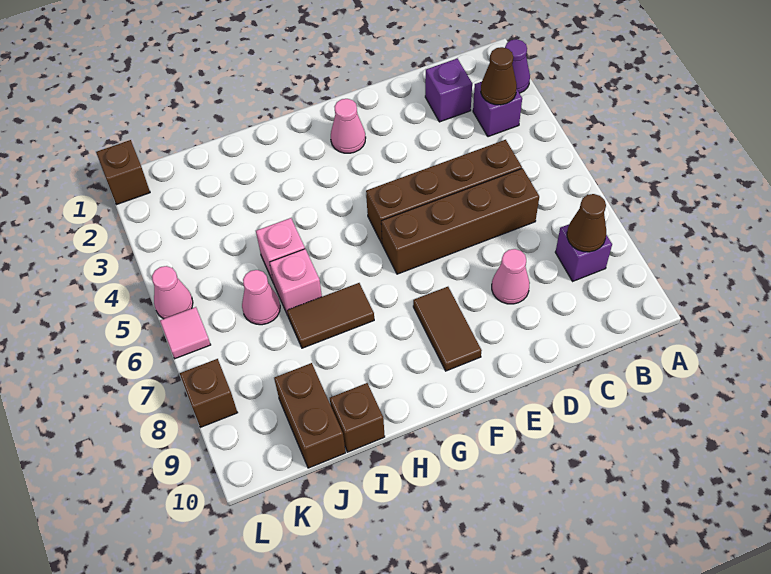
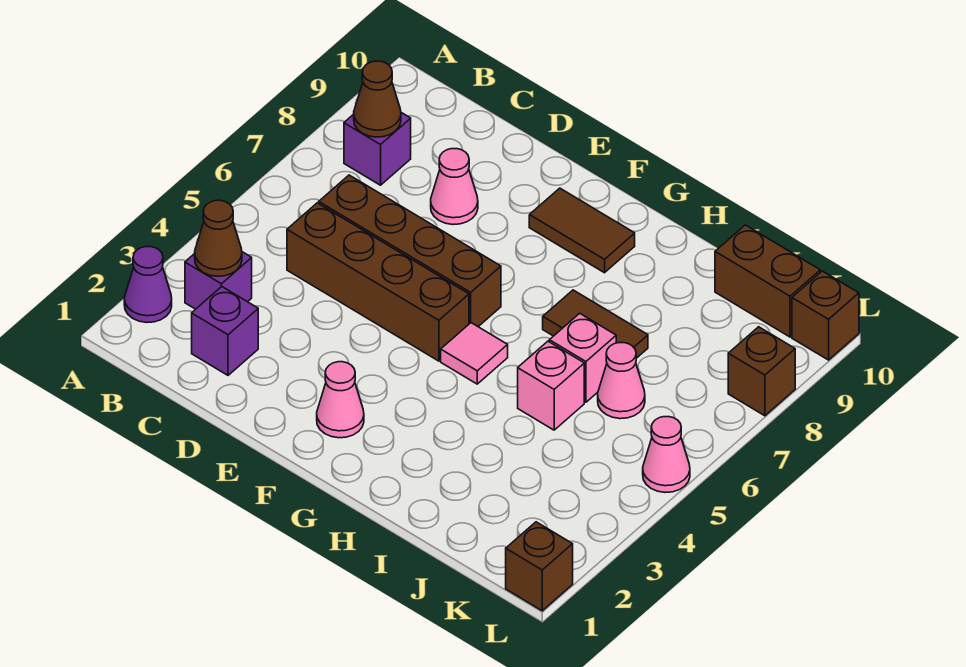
brown tile F8:F9 level 1 -> brown tile F9:G9 level 1
brown brick I10 level 1 -> brown brick L10 level 1
brown brick J9:J10 level 1 -> brown brick J10:K10 level 1
pink tile L6 level 1 -> pink tile G5 level 1

